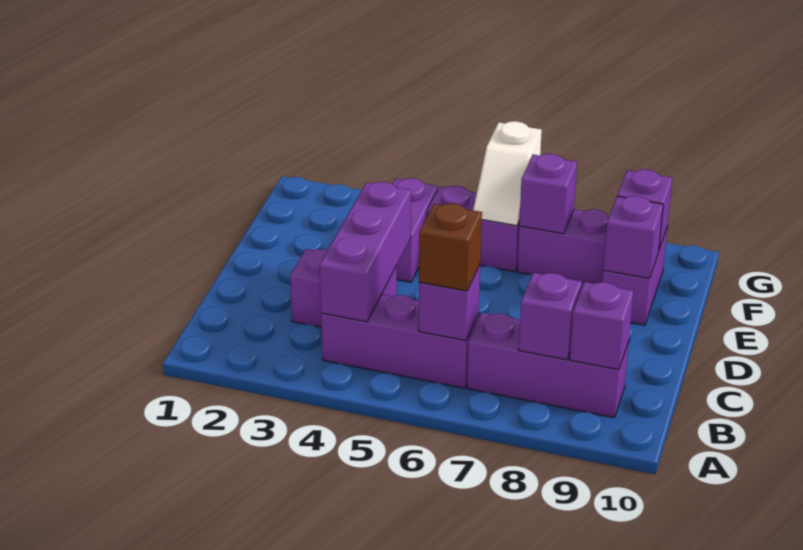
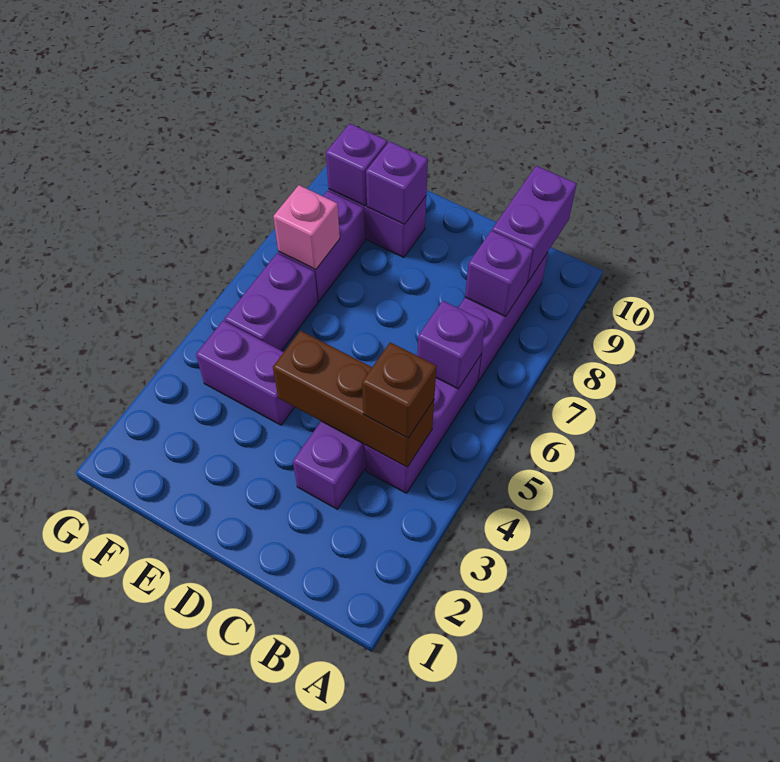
purple brick B4:D4 level 2 -> brown brick B4:D4 level 2
brown brick B6 level 3 -> brown brick B4 level 3
purple brick B9 level 2 -> purple brick B9:B10 level 2
white slope F6:G6 level 2 top G -> none
purple brick F7 level 2 -> pink brick F7 level 2

